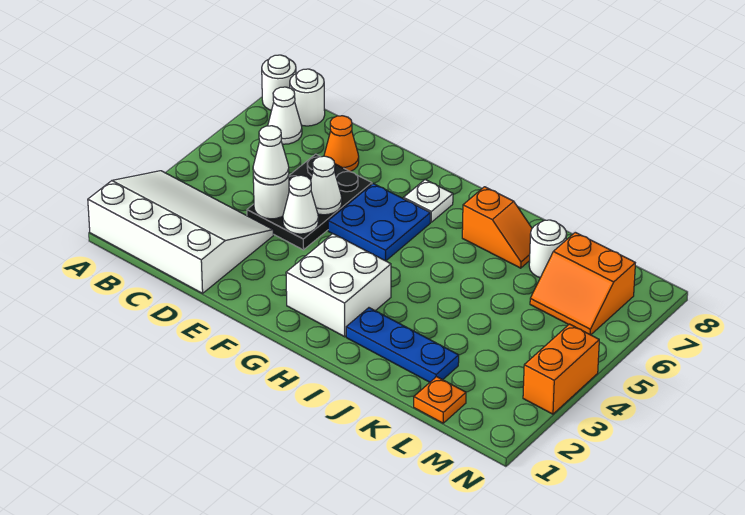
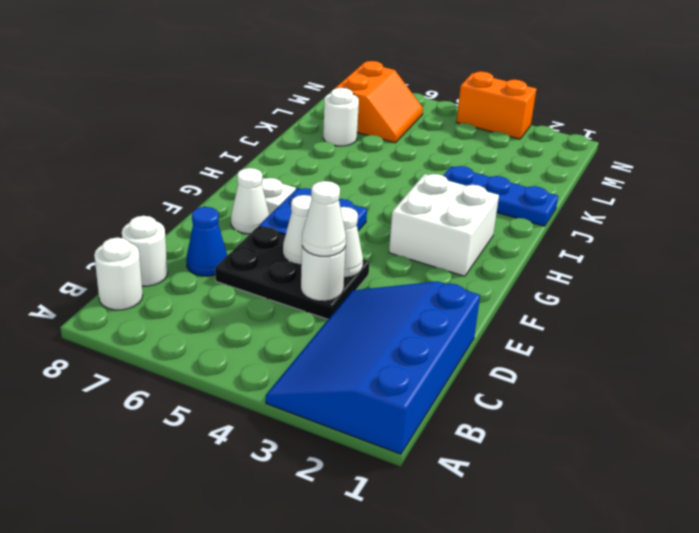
white slope A1:D3 level 1 top 1 -> blue slope A1:D3 level 1 top 1
white round brick A8 level 1 -> white round brick C8 level 1
white cone B7 level 1 -> white cone F7 level 1
orange cone D7 level 1 -> blue cone D7 level 1
blue plate I2:K2 level 1 -> blue plate J1:J3 level 1
orange slope I7:J7 level 1 top I -> none
orange plate L1 level 1 -> none

